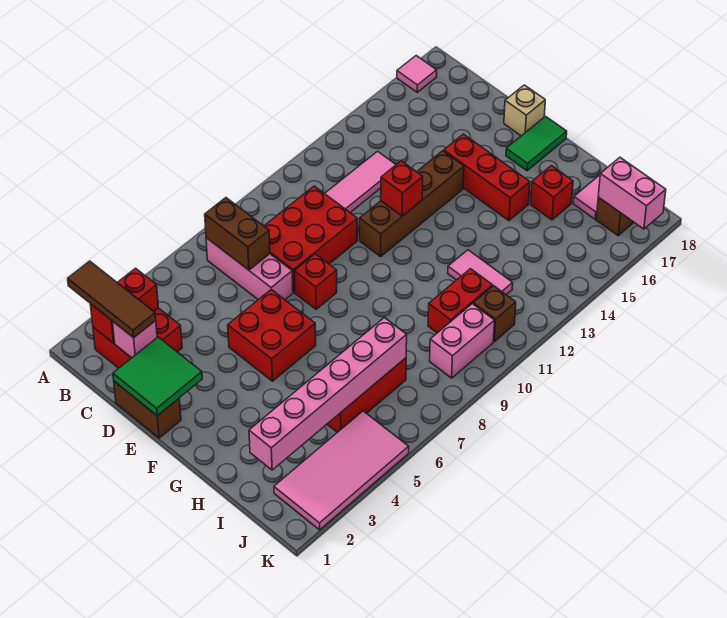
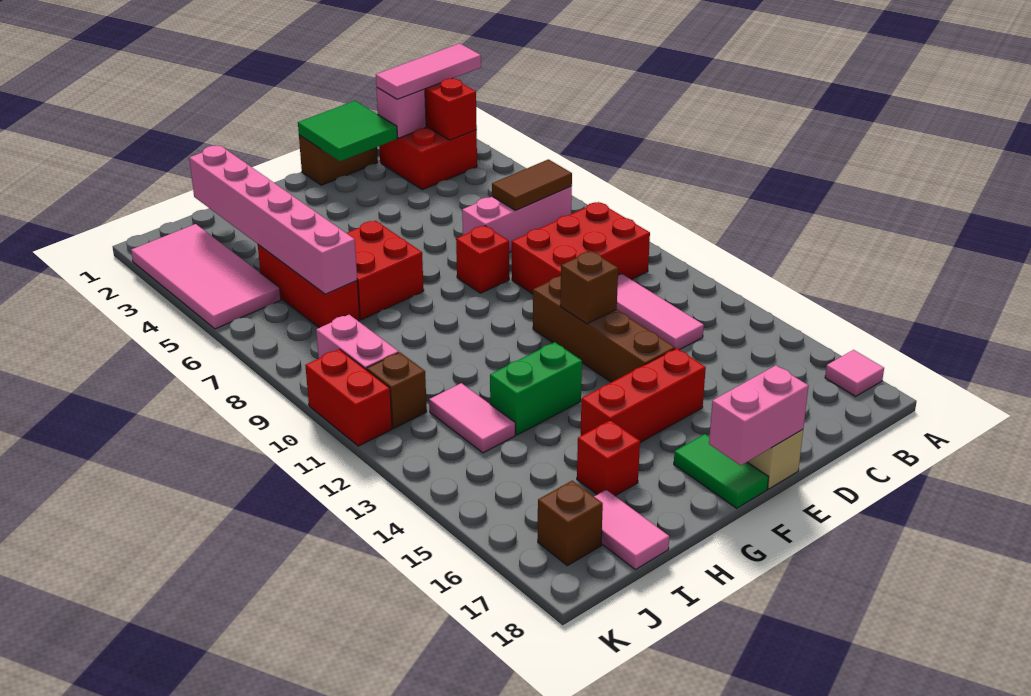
brown tile A2:C2 level 3 -> pink tile A2:C2 level 3
brown brick B7:C7 level 2 -> brown tile B7:C7 level 2
red brick C8:D10 level 1 -> red brick B9:D10 level 1
red brick E5:F6 level 1 -> red brick G6:H7 level 1
red brick E12 level 2 -> brown brick E12 level 2
none -> green brick G13:H13 level 1
pink tile H12:I12 level 1 -> pink tile I12:I13 level 1
red brick I10:I11 level 1 -> red brick K10:K11 level 1
pink brick J17:K17 level 2 -> pink brick E18:F18 level 2

